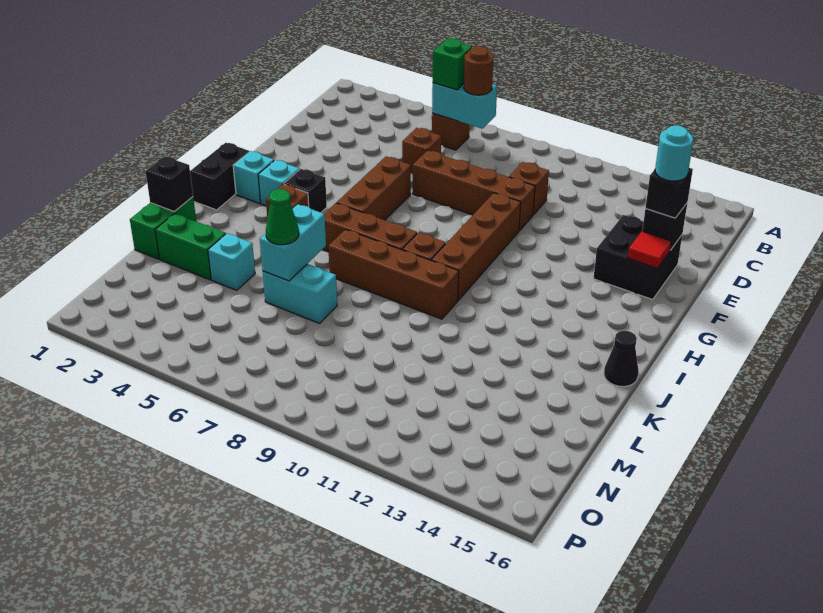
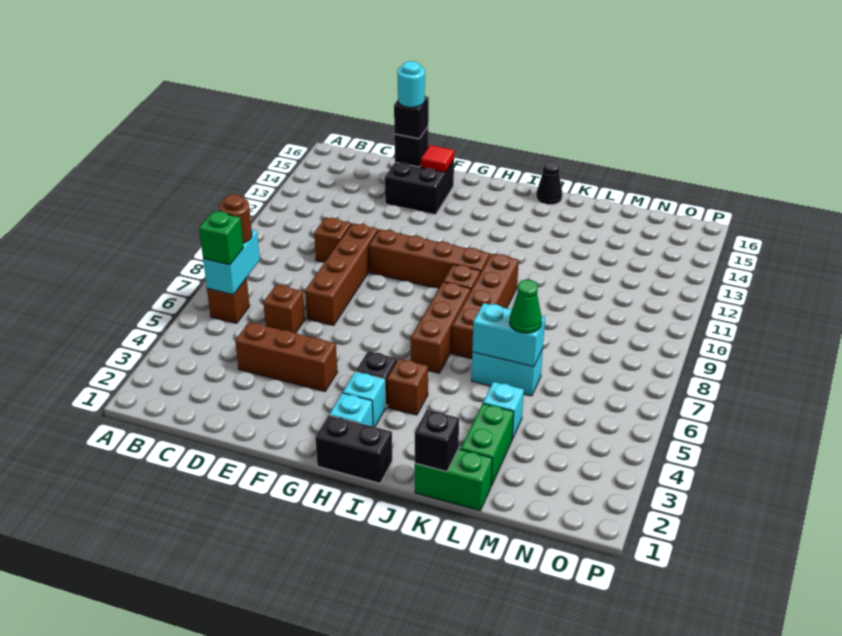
brown brick F6:H6 level 1 -> brown brick D4:F4 level 1
cyan brick L6:L7 level 1 -> cyan brick K6:L6 level 1

